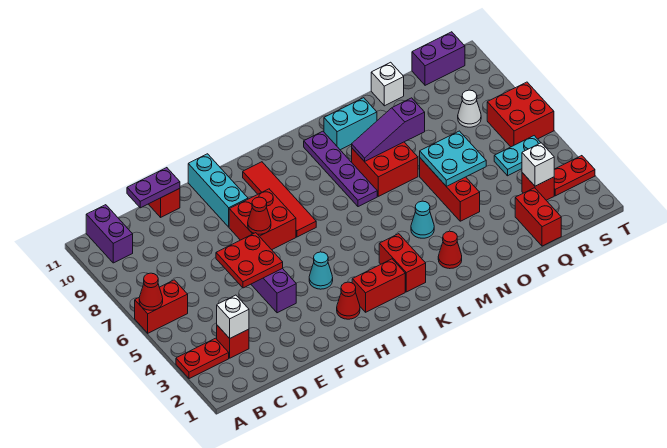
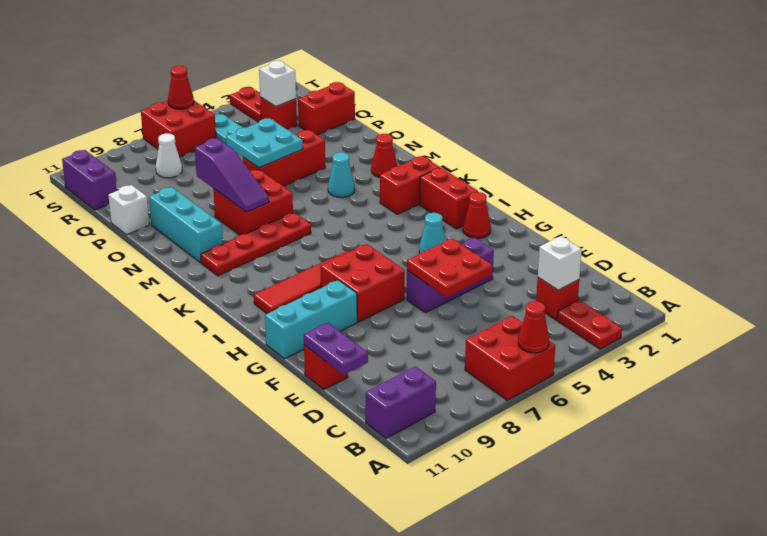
red brick A6:B6 level 1 -> red brick A6:B7 level 1
red cone G7 level 2 -> red cone T6 level 2
purple plate L7:L10 level 1 -> red plate L7:L10 level 1
cyan brick M10:N10 level 1 -> cyan brick M10:O10 level 1

